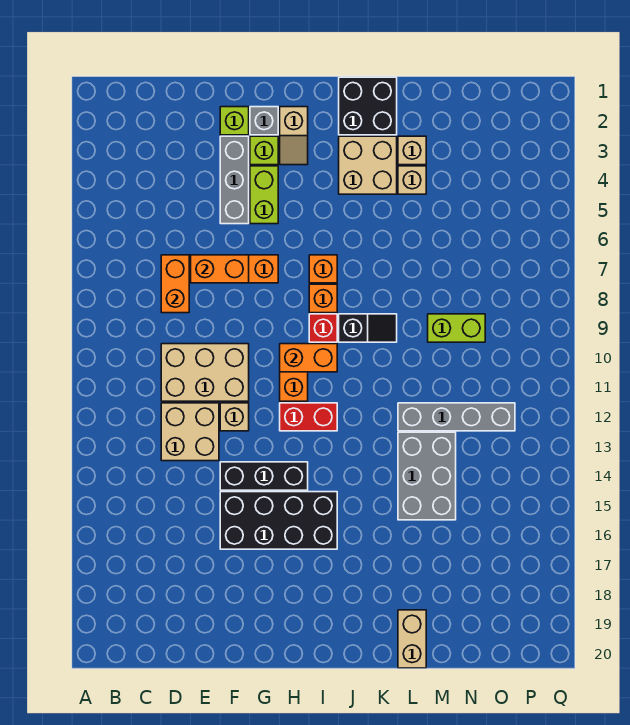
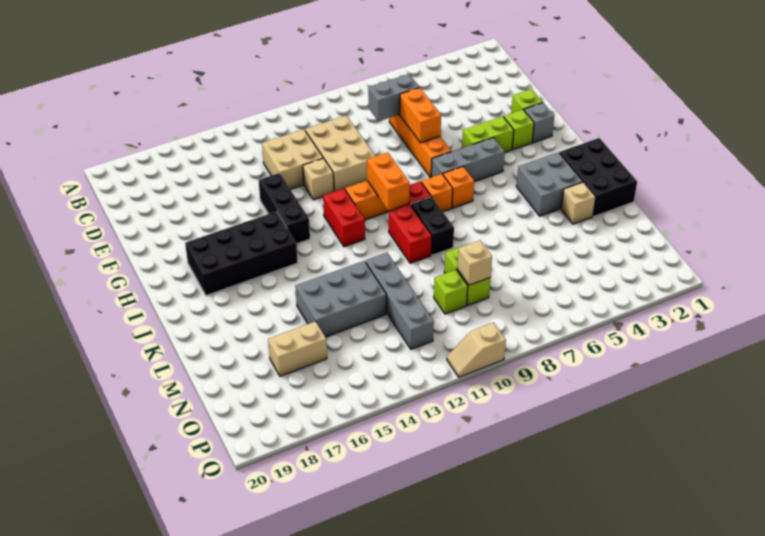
orange brick D7:D8 level 2 -> grey brick D7:D8 level 2
grey brick F3:F5 level 1 -> grey brick H5:H7 level 1
black brick F15:I16 level 1 -> black brick H15:I18 level 1
tan slope H2:H3 level 1 top 2 -> tan slope Q10:Q11 level 1 top 10
black brick J1:K2 level 1 -> black brick J1:L2 level 1
tan brick J3:K4 level 1 -> grey brick J3:K4 level 1
black slope J9:K9 level 1 top J -> black brick J9:K9 level 1
none -> red brick J10:K10 level 1
tan brick L4 level 1 -> tan brick N9 level 2
tan brick L19:L20 level 1 -> tan brick N16:N17 level 1
none -> lime brick N10 level 1

